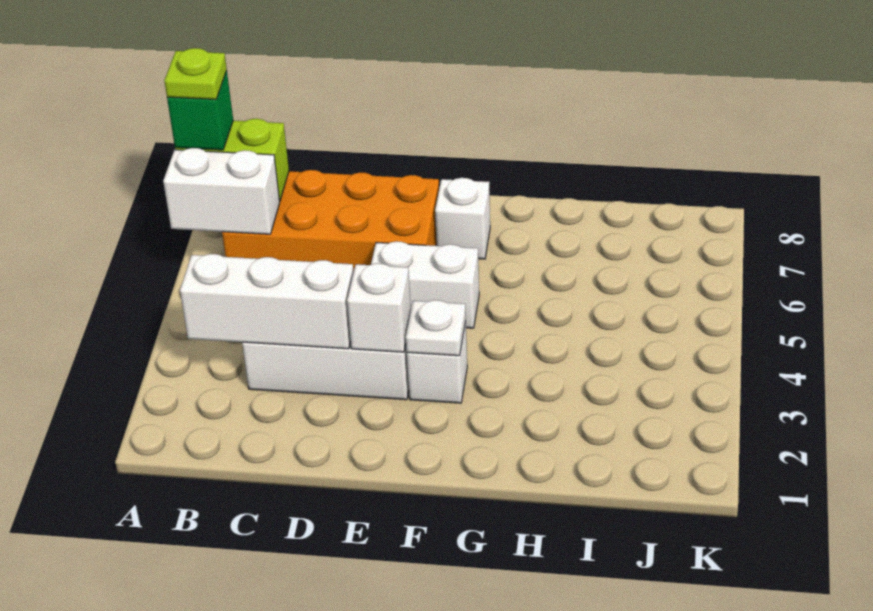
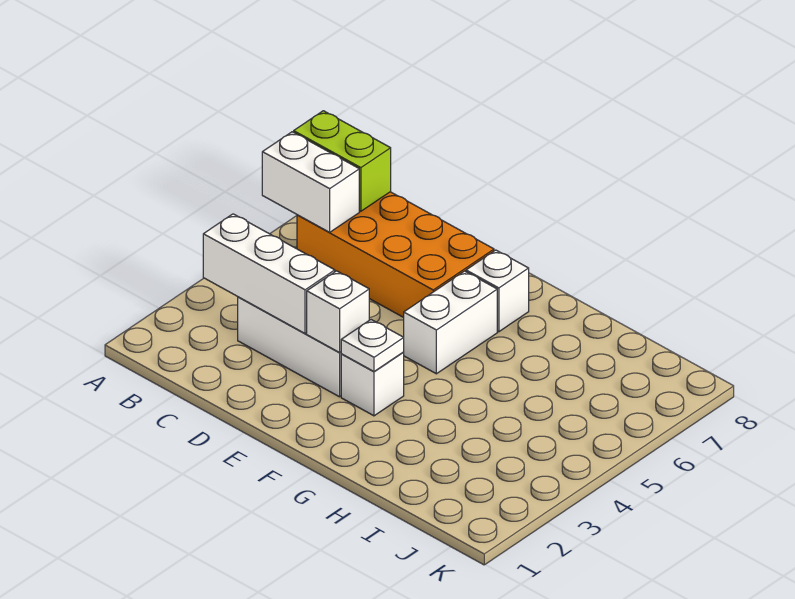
green brick A7 level 3 -> none
lime plate A7 level 4 -> none
white brick E5:F5 level 1 -> white brick F5:F6 level 1

